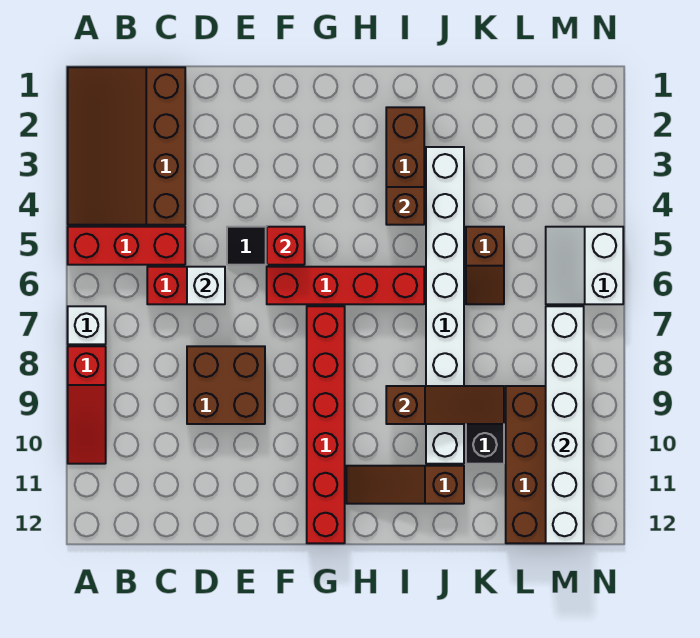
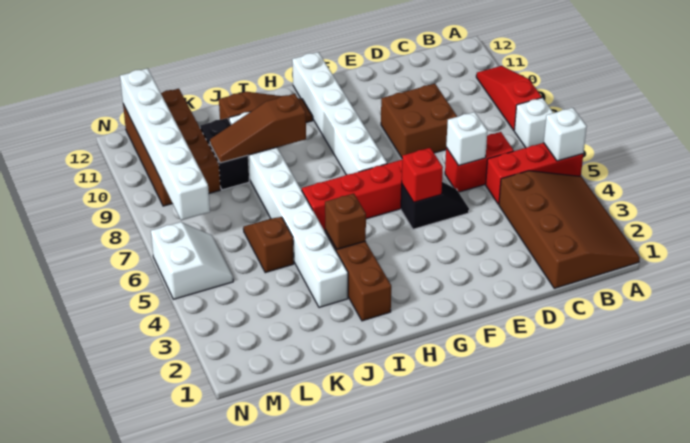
none -> white brick A5 level 2
red brick G7:G12 level 1 -> white brick G7:G12 level 1

